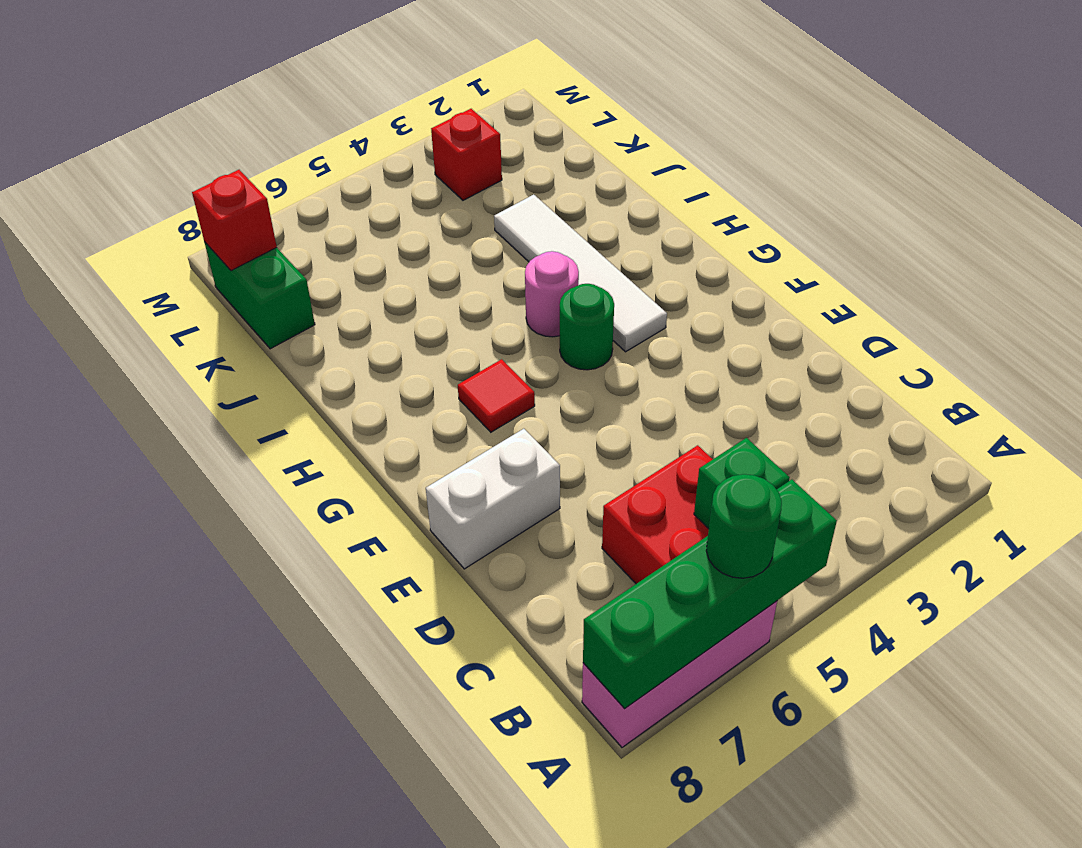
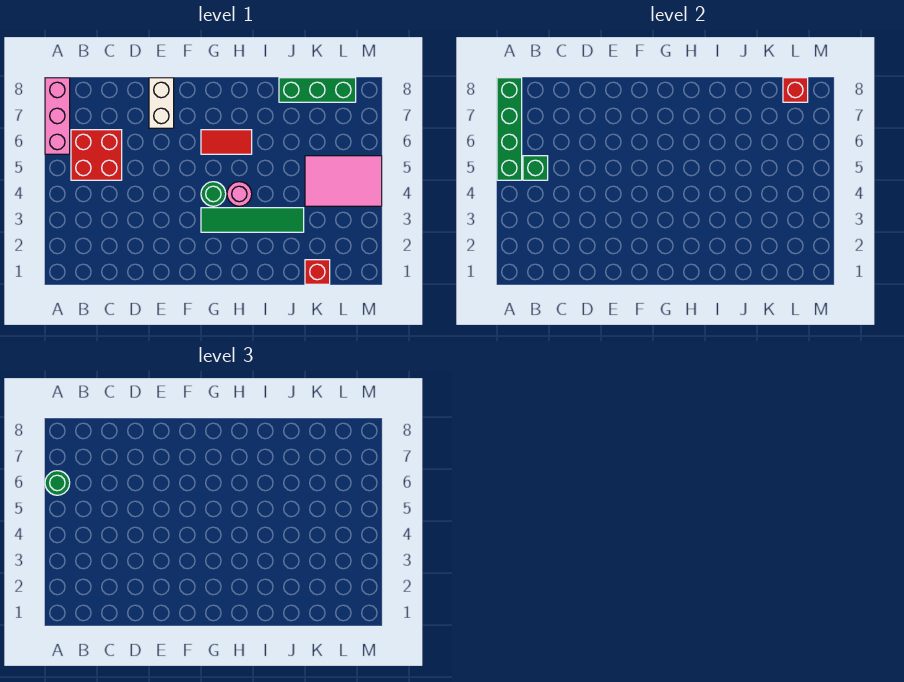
white tile G3:J3 level 1 -> green tile G3:J3 level 1
red tile G6 level 1 -> red tile G6:H6 level 1
none -> pink tile K4:M5 level 1
green brick K8:L8 level 1 -> green brick J8:L8 level 1
red brick L3 level 1 -> red brick K1 level 1

